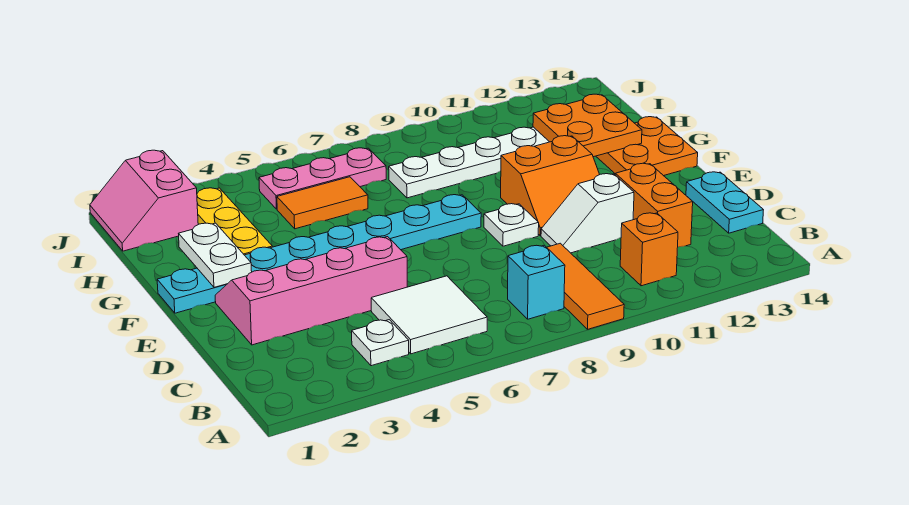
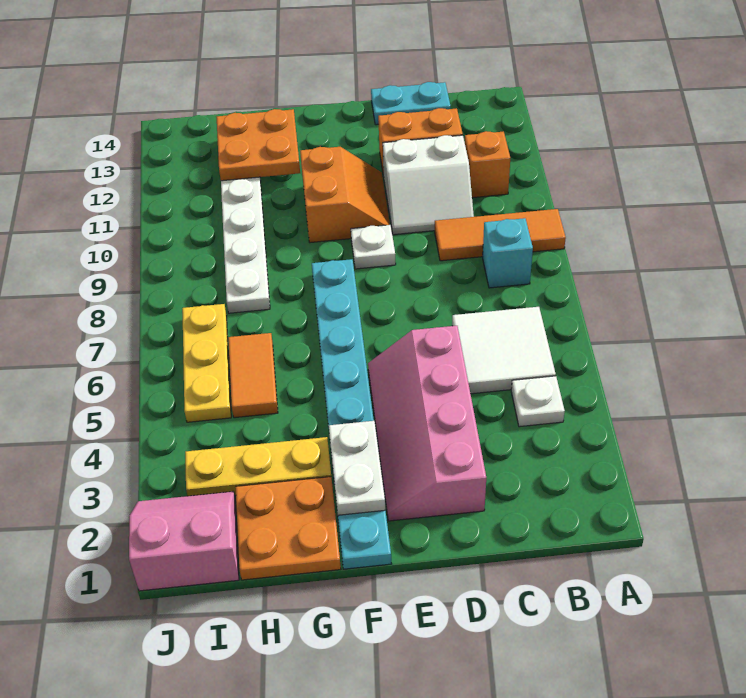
white slope D10:D11 level 1 top 11 -> white slope C10:D11 level 1 top 11
white plate F2:G2 level 2 -> white plate F2:F3 level 2
orange plate F13:G14 level 1 -> orange plate G1:H2 level 1
pink slope I1:J2 level 1 top 2 -> pink slope I1:J2 level 1 top 1
pink plate I5:I7 level 1 -> yellow plate I5:I7 level 1

